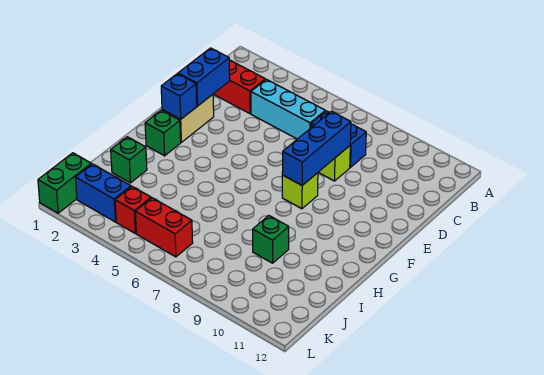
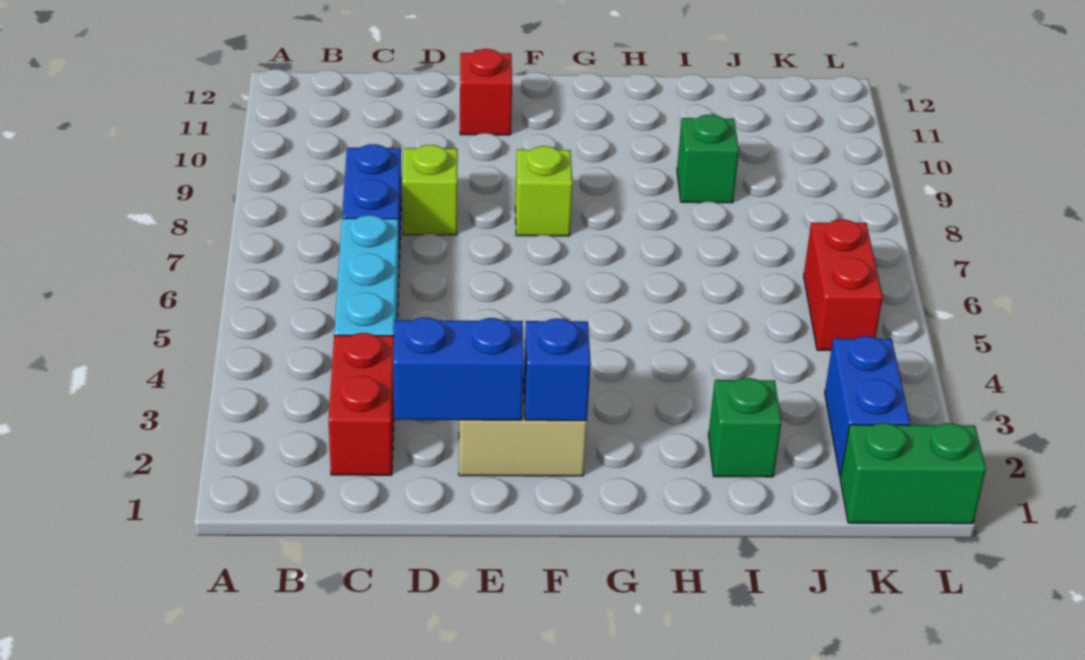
blue brick D8:F8 level 2 -> none
green brick G2 level 1 -> none
red brick K4 level 1 -> red brick E11 level 1

